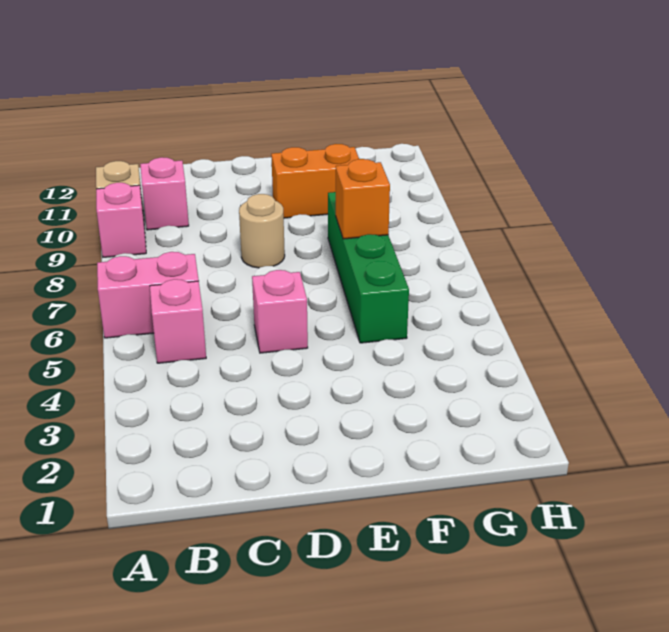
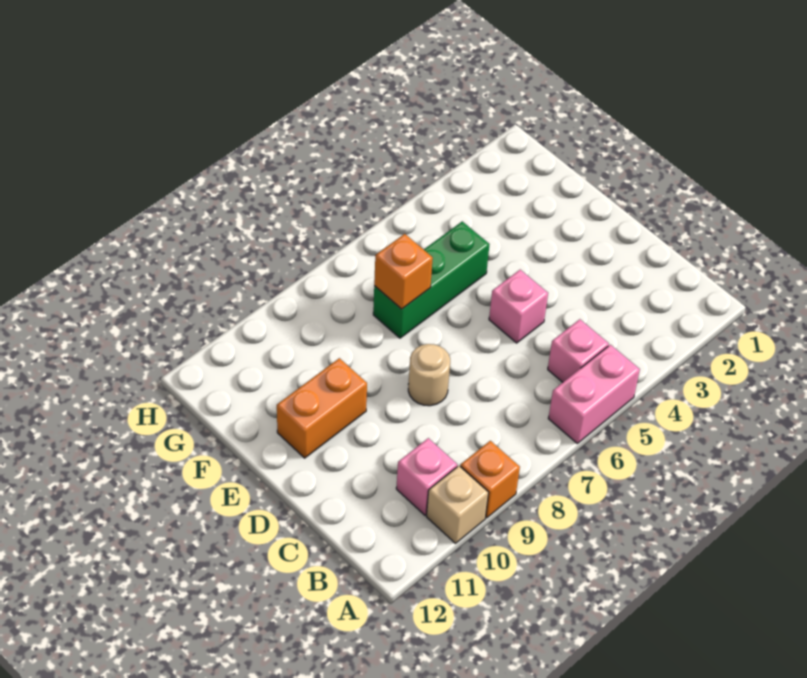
pink brick A6:B6 level 1 -> pink brick A5:A6 level 1
pink brick A9 level 1 -> orange brick A9 level 1
orange brick E10:F10 level 1 -> orange brick E10:E11 level 1
green brick F5:F8 level 1 -> green brick F5:F7 level 1

